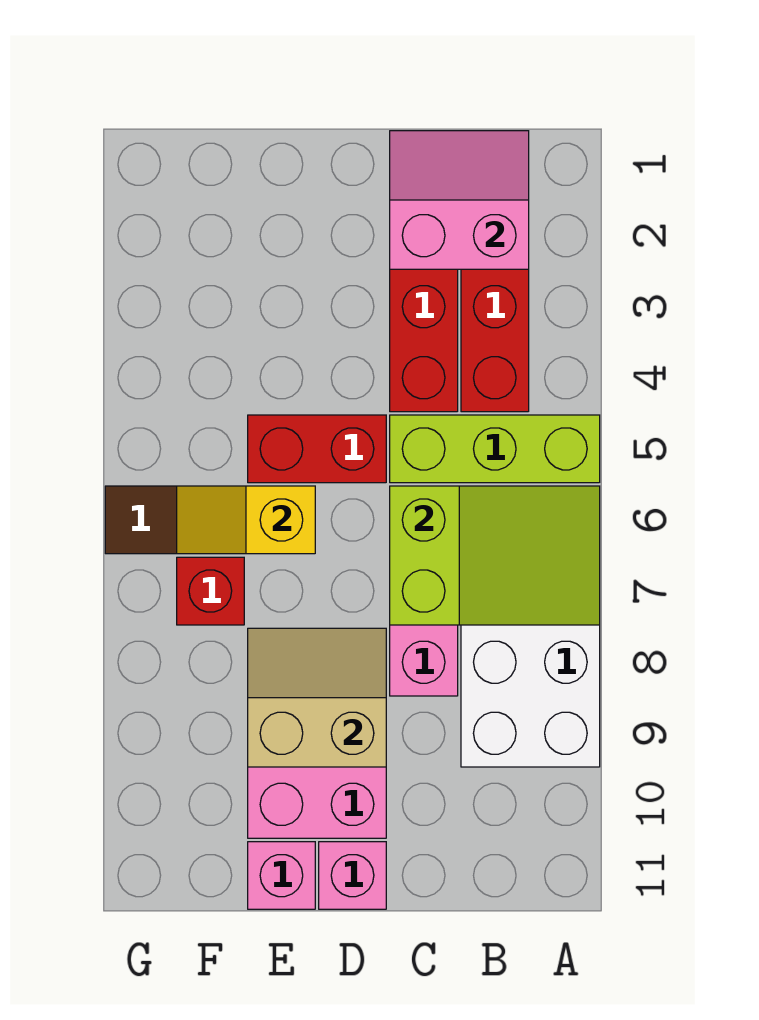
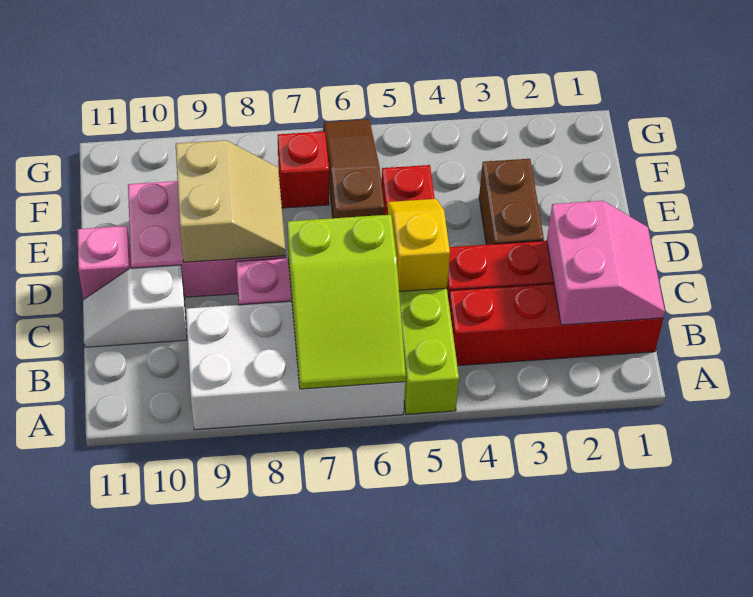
none -> white slope C10:C11 level 1 top 10
none -> brown brick D3:E3 level 1
yellow slope E6:F6 level 2 top E -> yellow slope C5:D5 level 2 top C
pink brick E11 level 1 -> none

